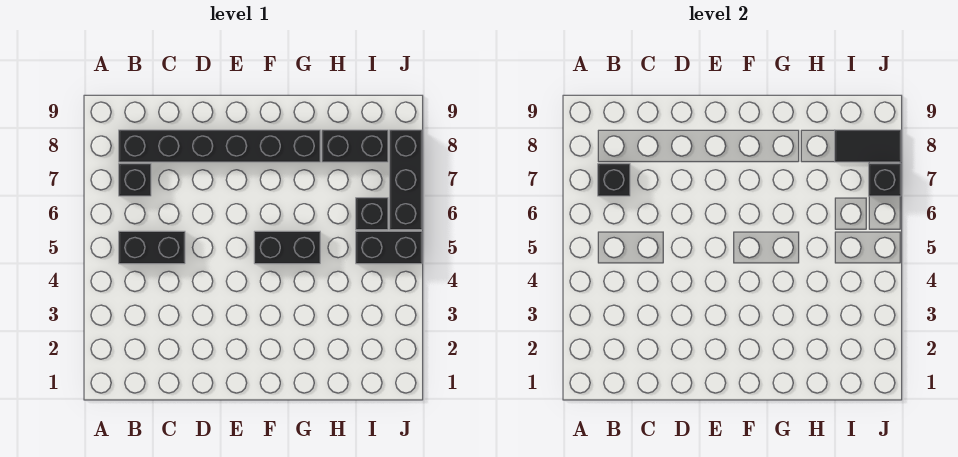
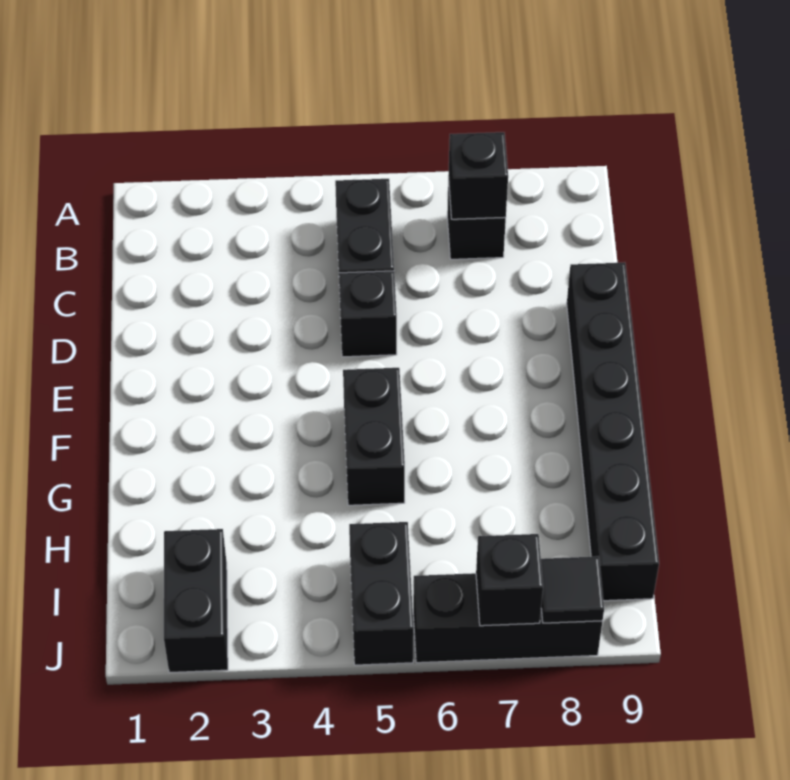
black brick B8:G8 level 1 -> black brick D9:I9 level 1
black brick H8:I8 level 1 -> black brick I2:J2 level 1
black brick I6 level 1 -> black brick D5 level 1
black tile I8:J8 level 2 -> black tile J8 level 2

